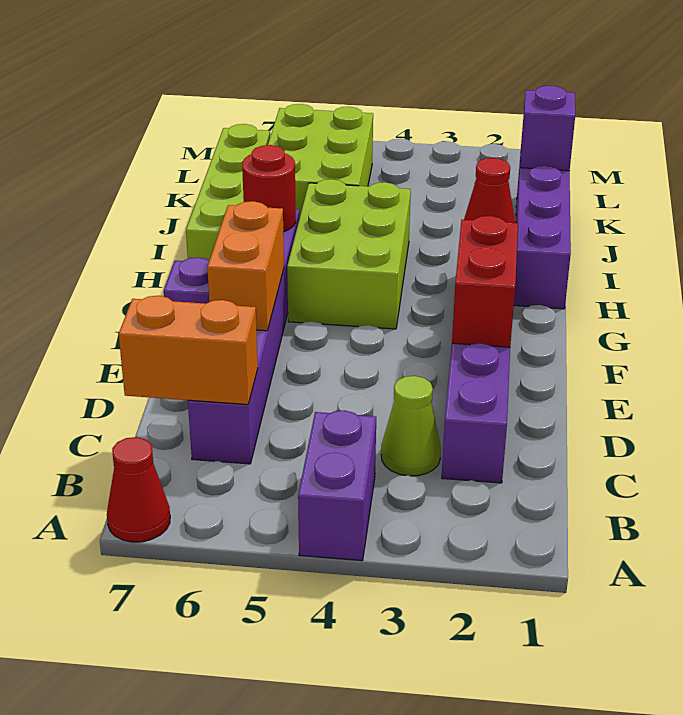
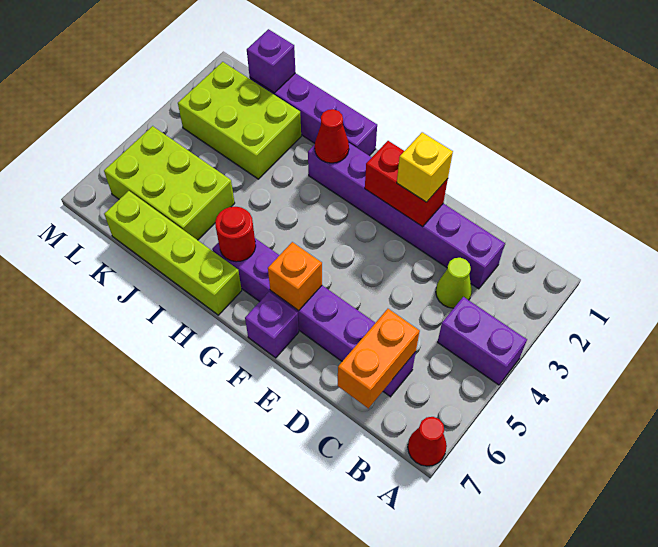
none -> yellow brick E2 level 3
orange brick E6:F6 level 2 -> orange brick F6 level 2
lime brick G4:I5 level 1 -> lime brick J2:L3 level 1

